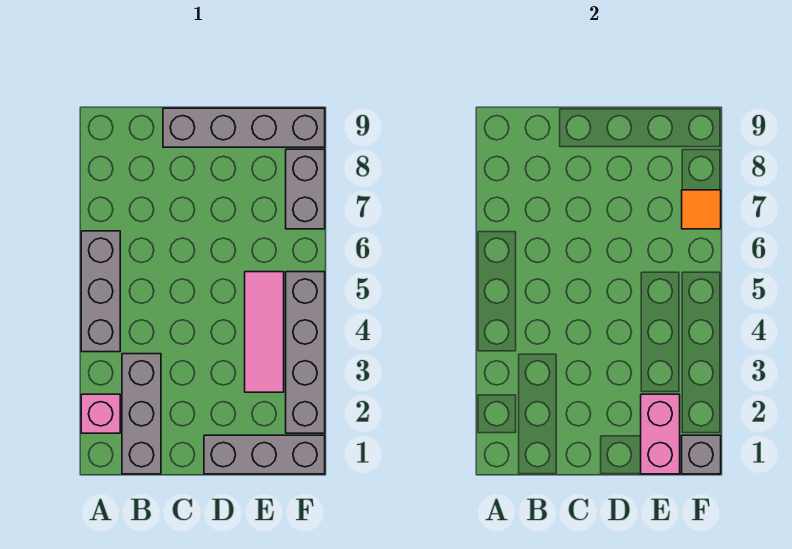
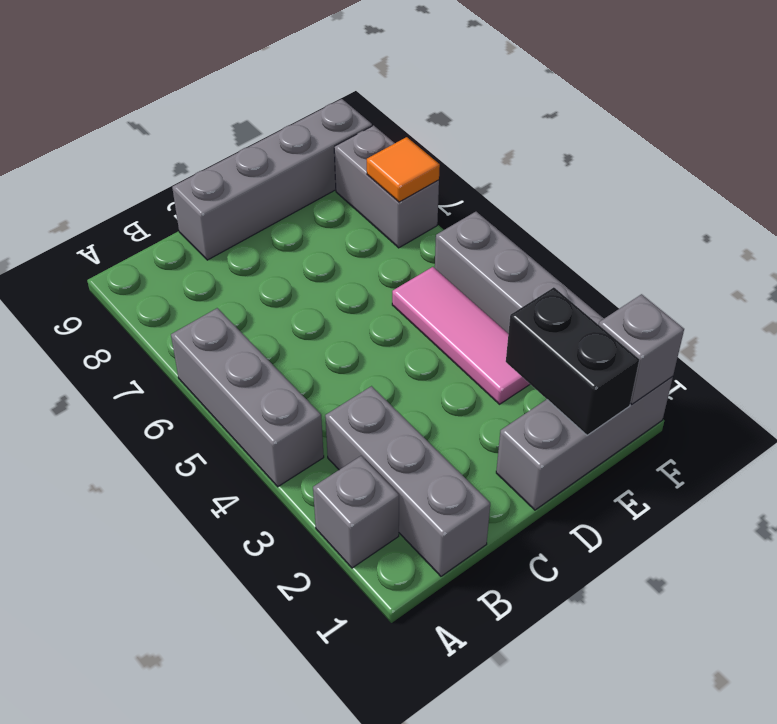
pink brick A2 level 1 -> grey brick A2 level 1
pink brick E1:E2 level 2 -> black brick E1:E2 level 2

